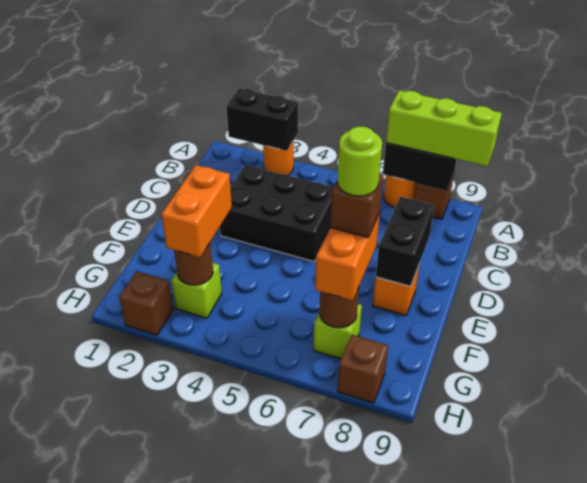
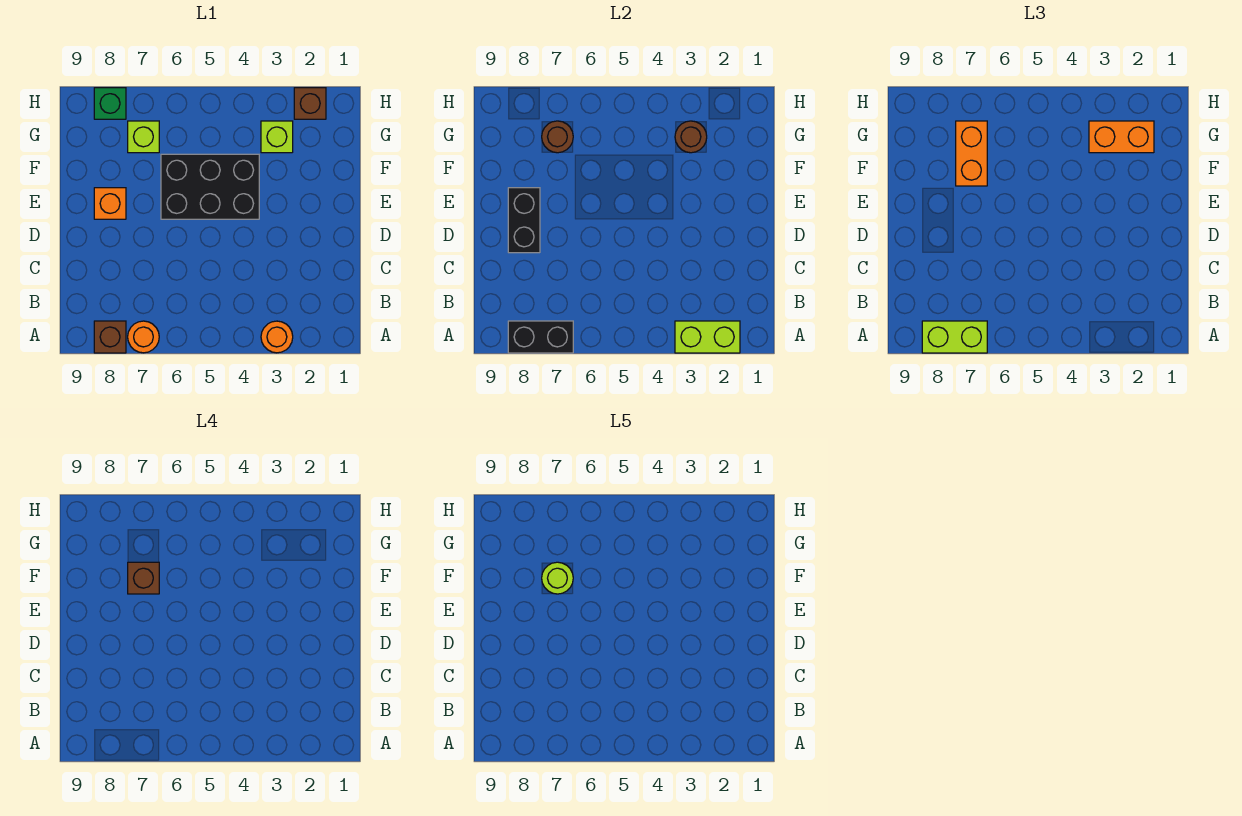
black brick A2:A3 level 2 -> lime brick A2:A3 level 2
lime brick A7:A9 level 3 -> lime brick A7:A8 level 3
black brick C3:D5 level 1 -> black brick E4:F6 level 1
orange brick F3:G3 level 3 -> orange brick G2:G3 level 3
brown brick H8 level 1 -> green brick H8 level 1

